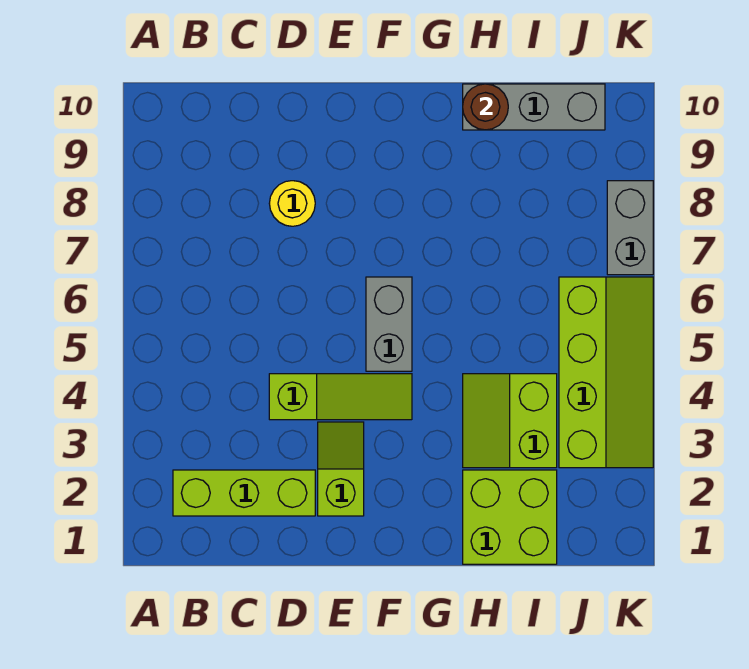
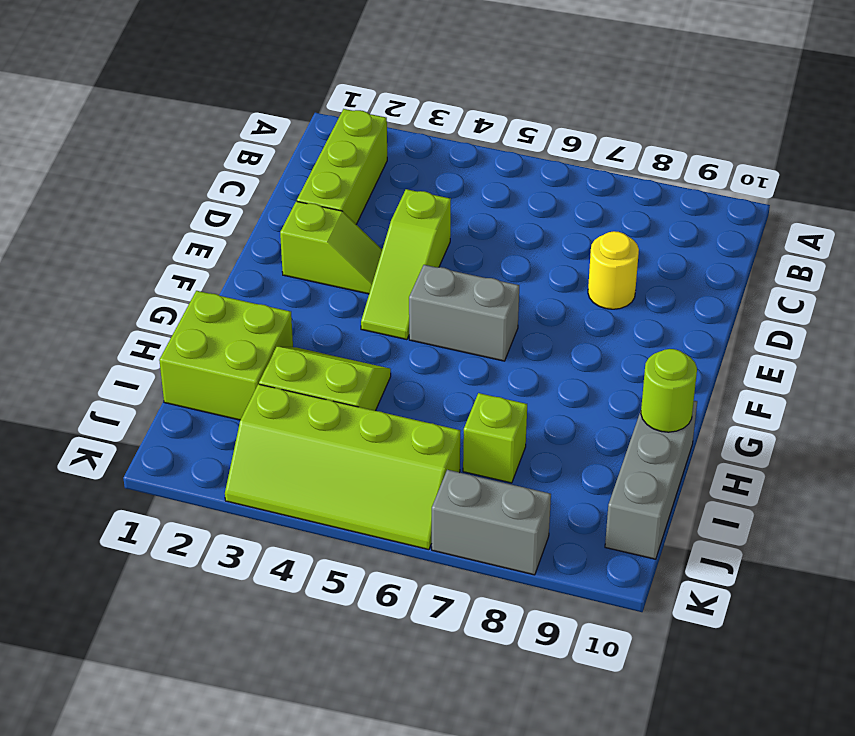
brown round brick H10 level 2 -> lime round brick H10 level 2
none -> lime brick I7 level 1

